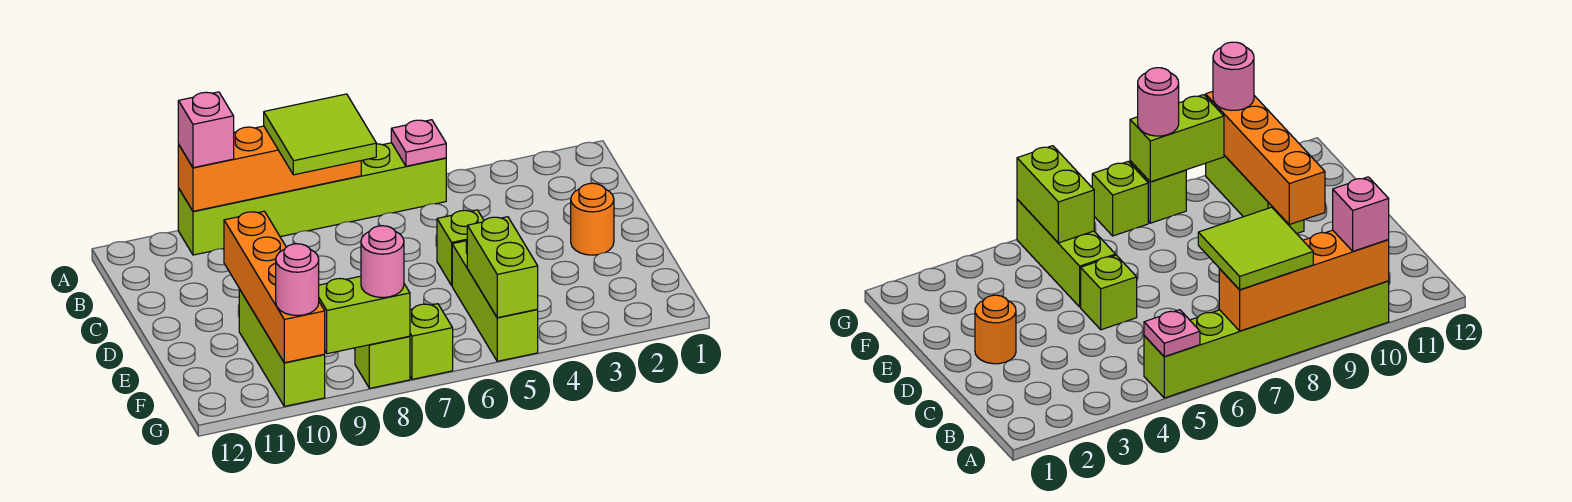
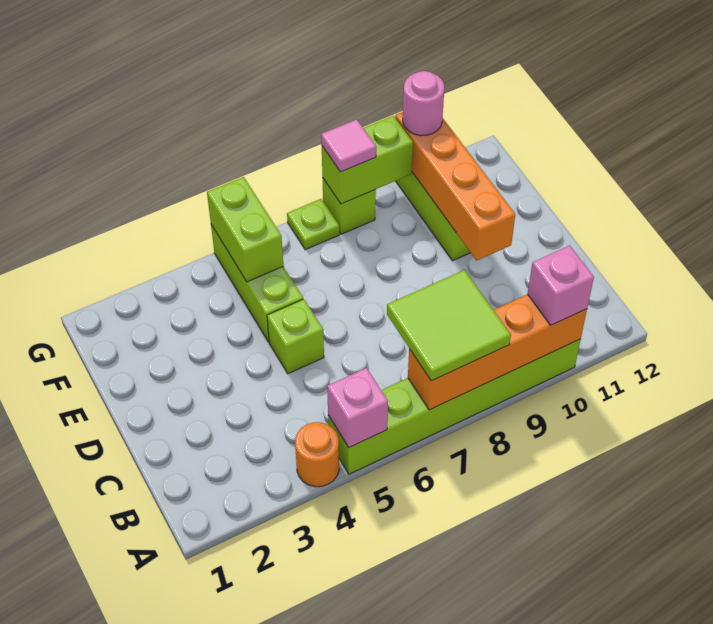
pink plate A5 level 2 -> pink brick A5 level 2
orange round brick D2 level 1 -> orange round brick A4 level 1
lime brick G7 level 1 -> lime plate G7 level 1
pink round brick G8 level 3 -> pink tile G8 level 3

